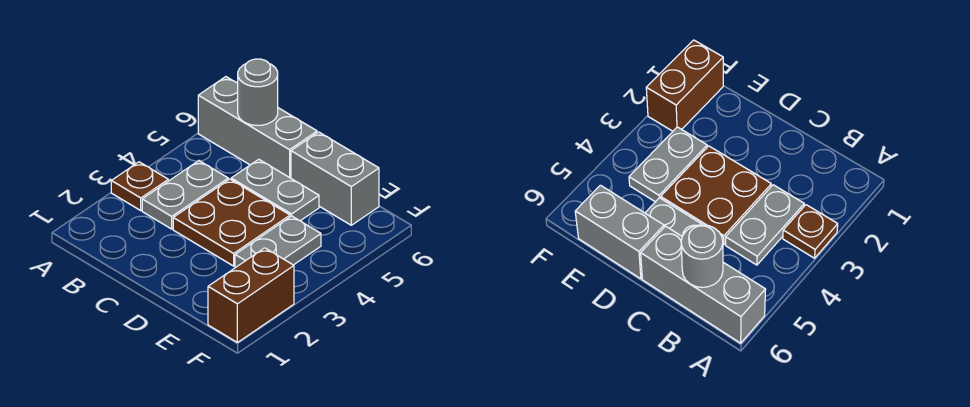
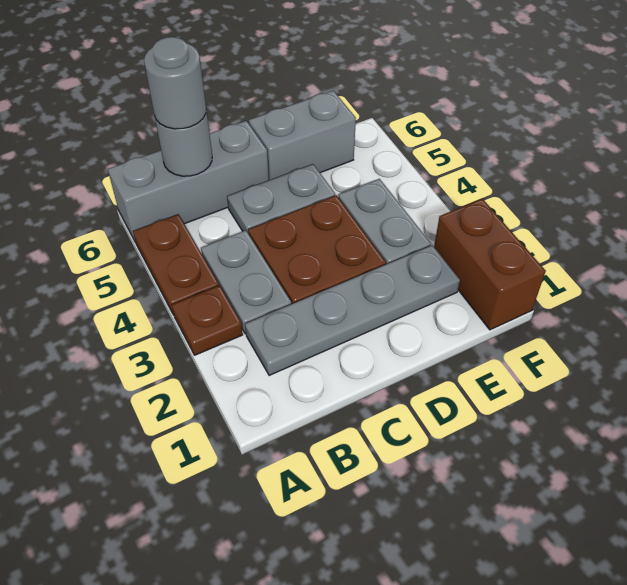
none -> brown plate A4:A5 level 1
none -> grey plate B2:E2 level 1
none -> grey round brick B6 level 3

